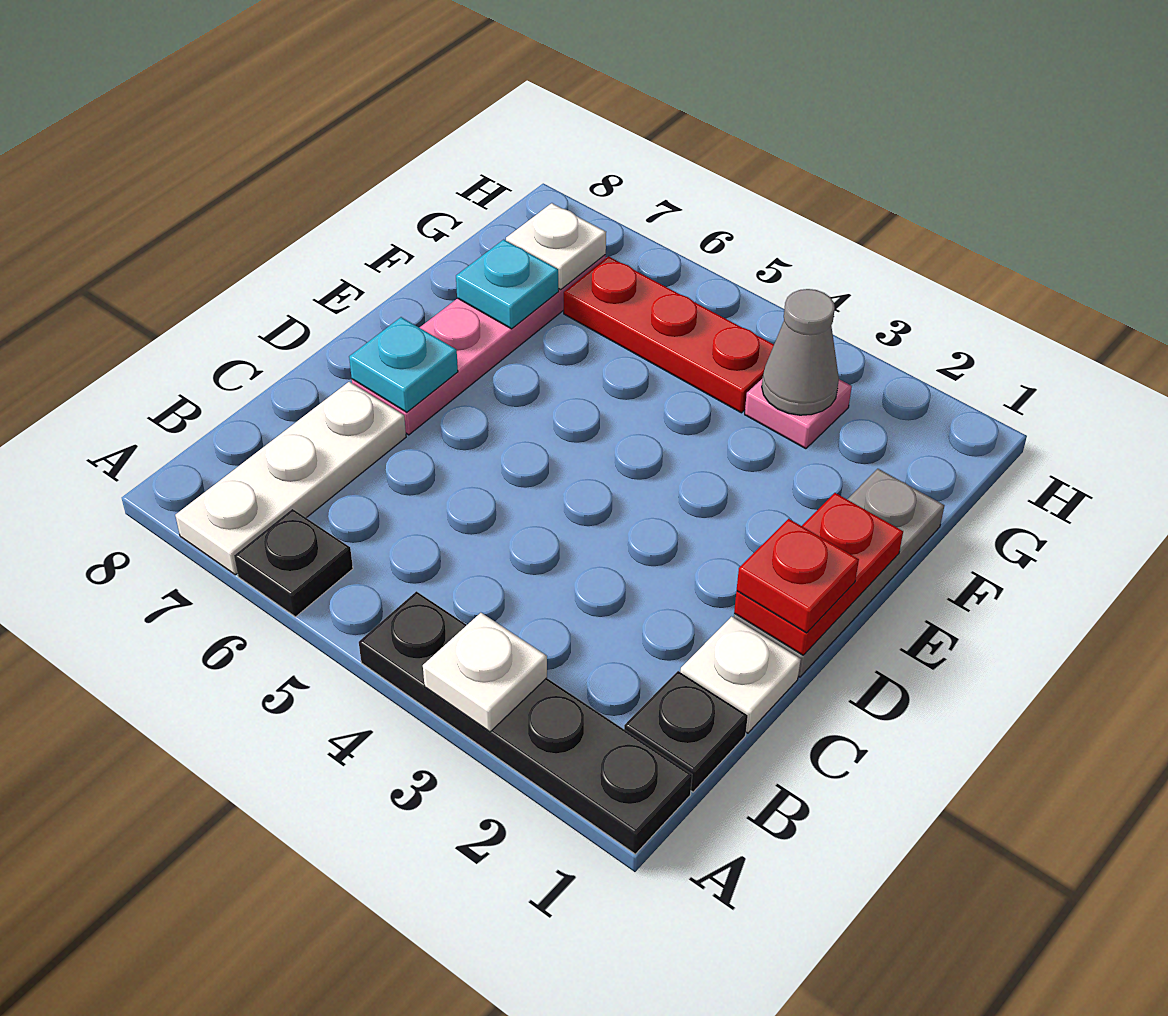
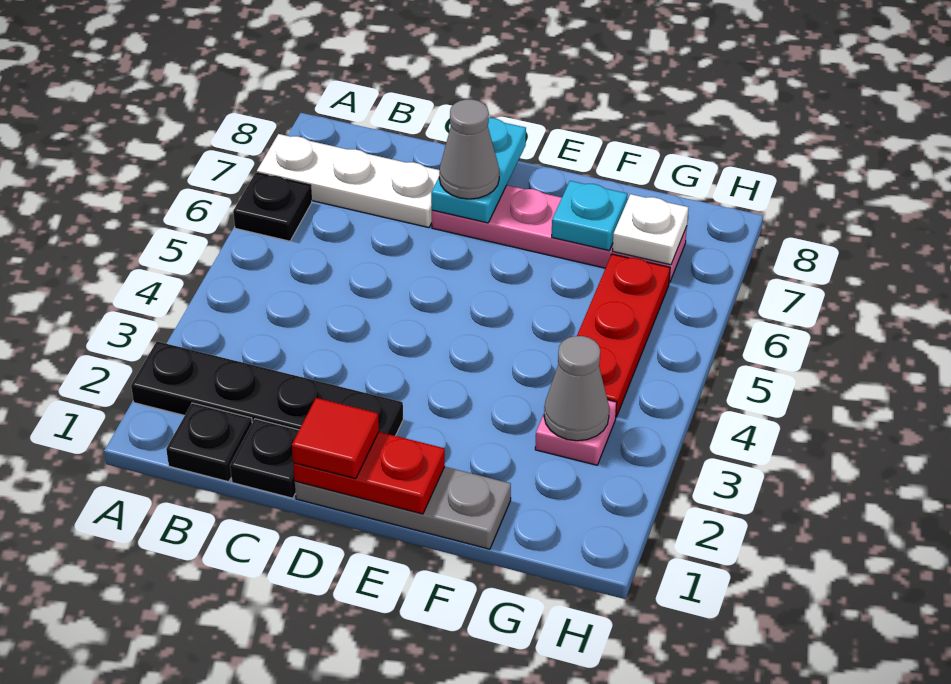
black plate A1:A4 level 1 -> black plate A2:D2 level 1
white plate A3 level 2 -> none
white plate C1 level 1 -> black plate C1 level 1
red plate D1 level 3 -> red tile D1 level 3
cyan plate D7 level 2 -> cyan plate D7:D8 level 2
none -> grey cone D7 level 3

